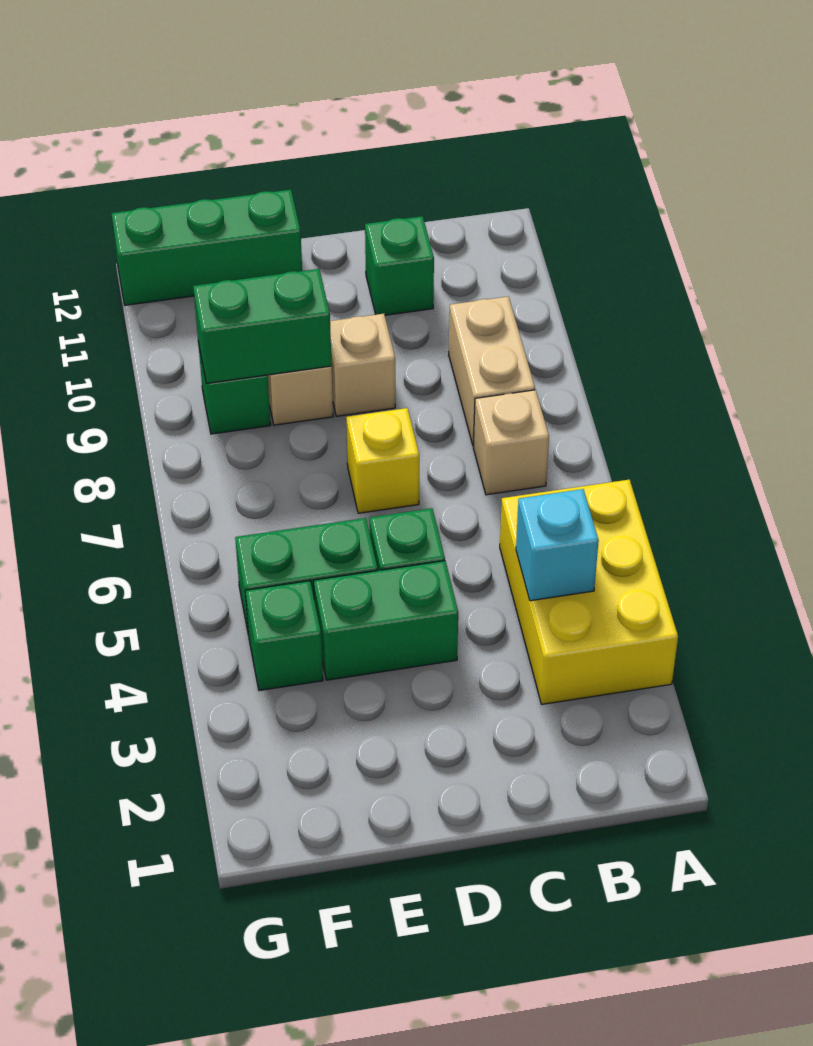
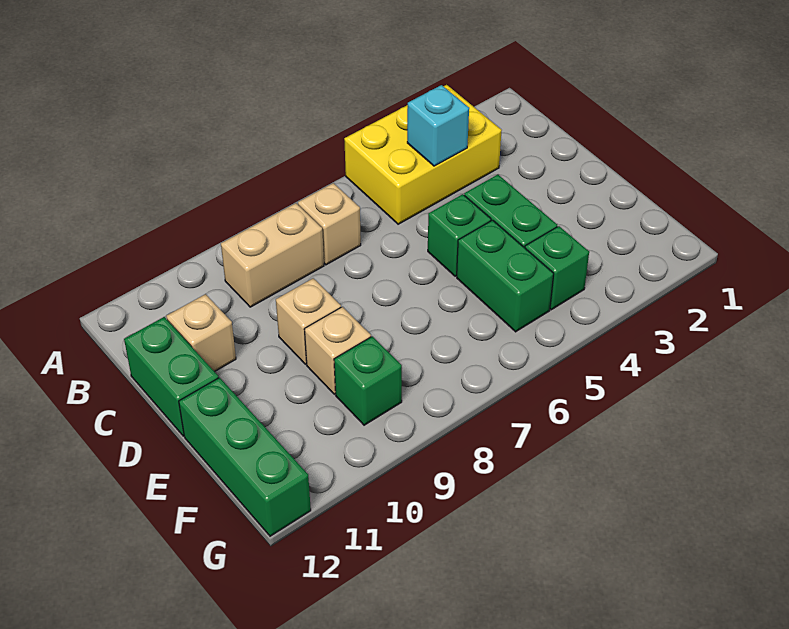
green brick C11 level 1 -> tan brick C11 level 1
yellow brick D7 level 1 -> none
green brick E9:F9 level 2 -> green brick C12:D12 level 1

